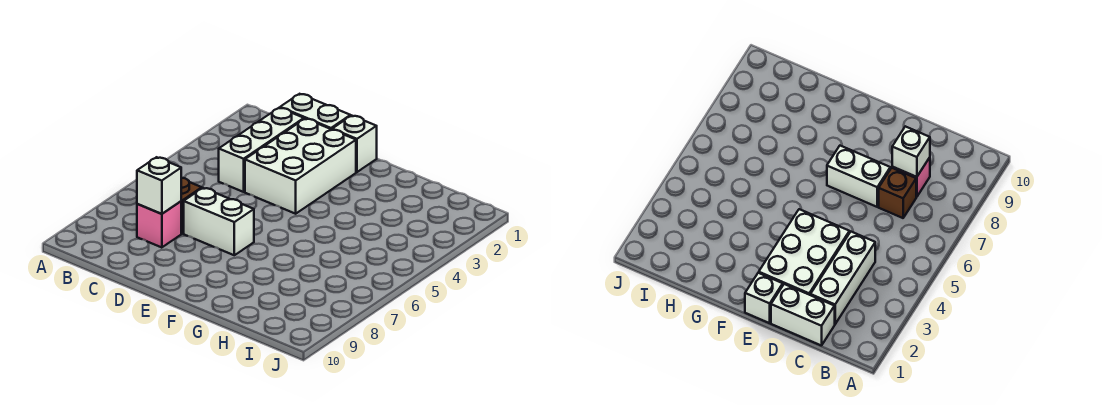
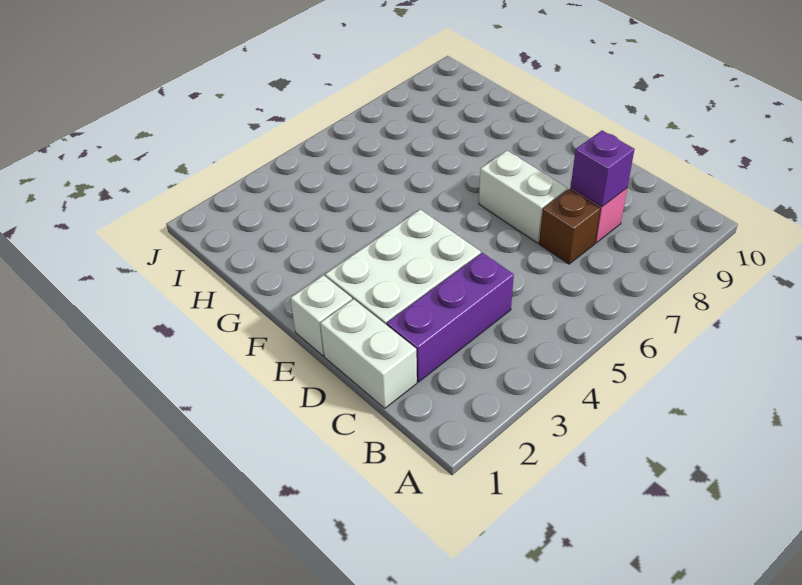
white brick C2:C4 level 1 -> purple brick C2:C4 level 1
white brick C8 level 2 -> purple brick C8 level 2

